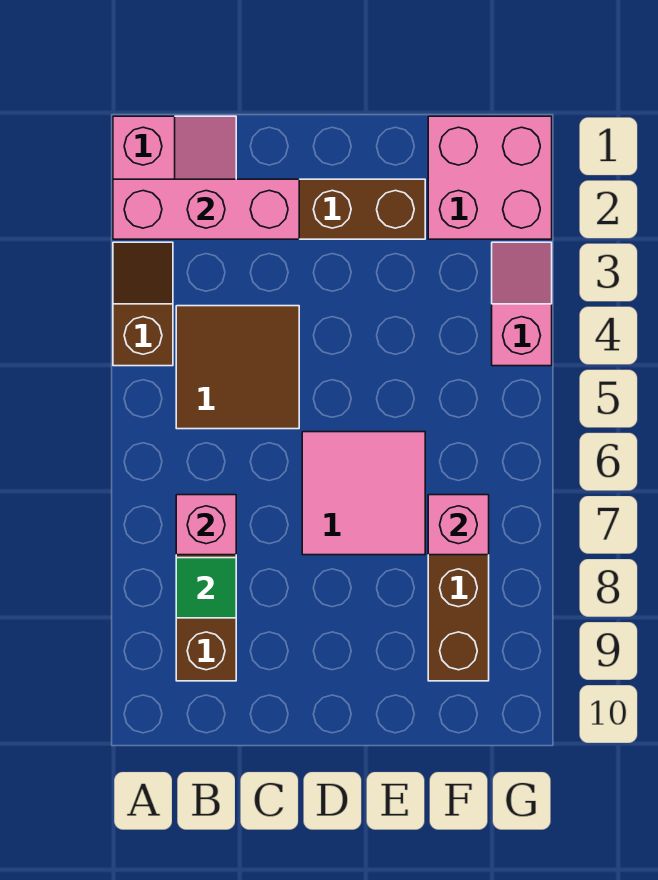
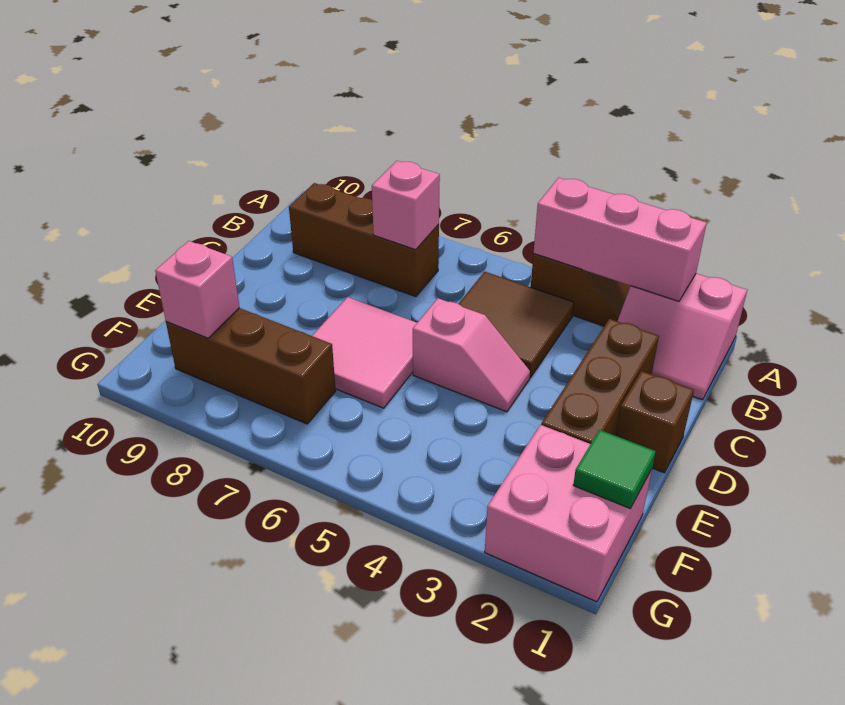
pink brick A2:C2 level 2 -> pink brick A2:A4 level 2
green tile B8 level 2 -> green tile F1 level 2
none -> brown brick D1 level 1
pink brick F7 level 2 -> pink brick F9 level 2
pink slope G3:G4 level 1 top 4 -> pink slope D4:D5 level 1 top 5

